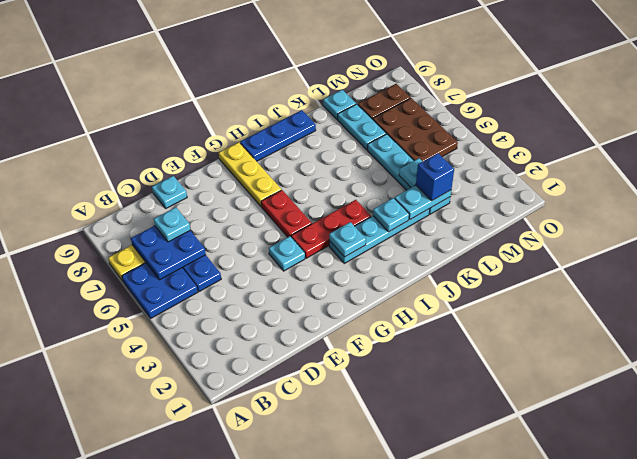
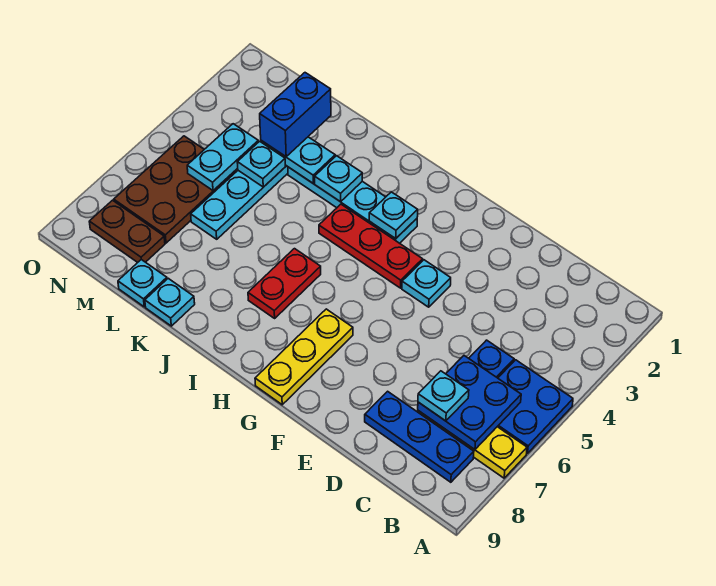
cyan plate D9 level 1 -> cyan plate K9 level 1
red plate G5:G6 level 1 -> red plate I6:I7 level 1
blue plate H9:J9 level 1 -> blue plate B8:D8 level 1
blue brick L3 level 3 -> blue brick L2:L3 level 3
cyan plate L7:L8 level 1 -> cyan plate M4:M5 level 2

